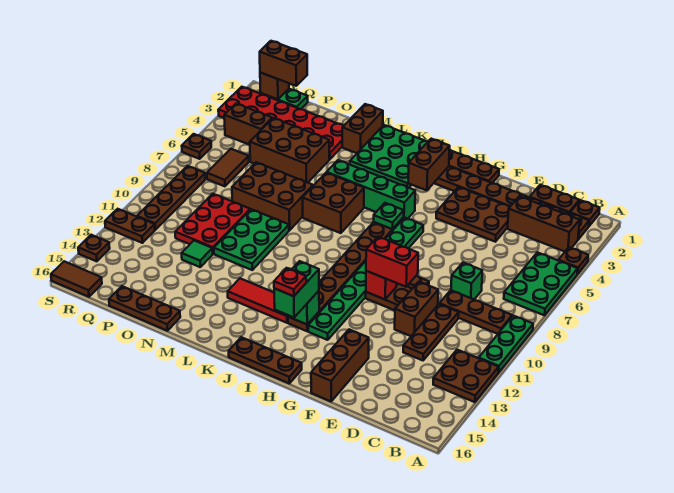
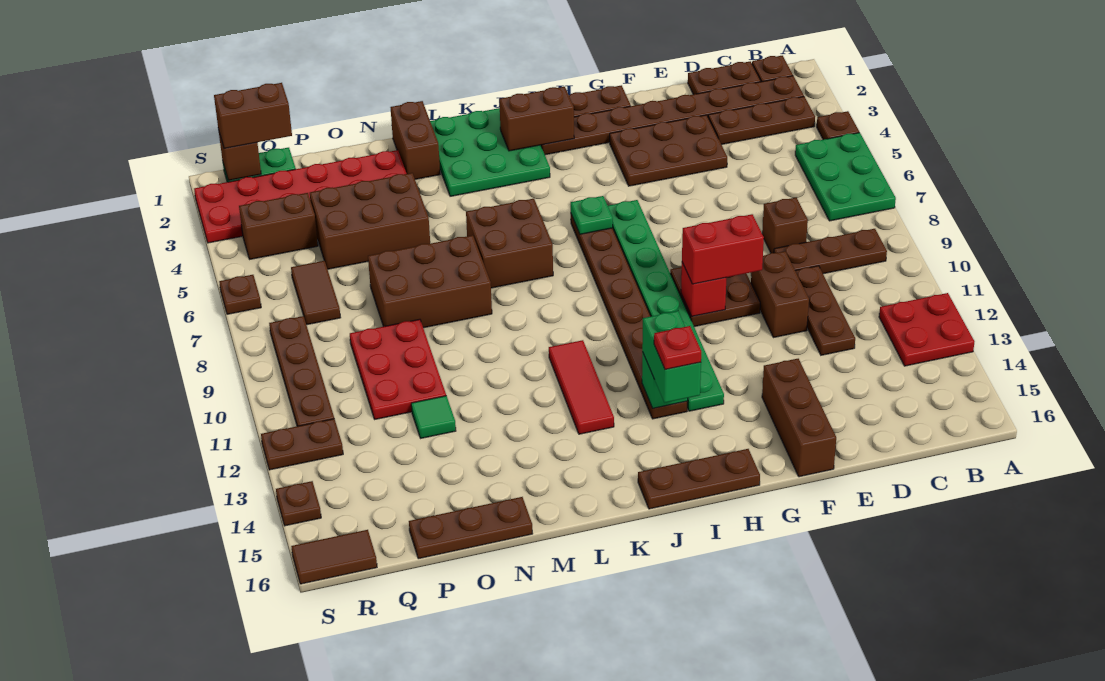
green plate A9:A11 level 1 -> none
brown plate A12:B13 level 1 -> red plate A12:B13 level 1
brown brick B3:D3 level 1 -> brown plate B3:D3 level 1
green brick D8 level 1 -> brown brick D8 level 1
brown brick I2:I3 level 2 -> brown brick I2:J2 level 2
green brick I5:L5 level 1 -> none
red tile J13:L13 level 1 -> red tile K11:K13 level 1
green plate M9:N11 level 1 -> none

